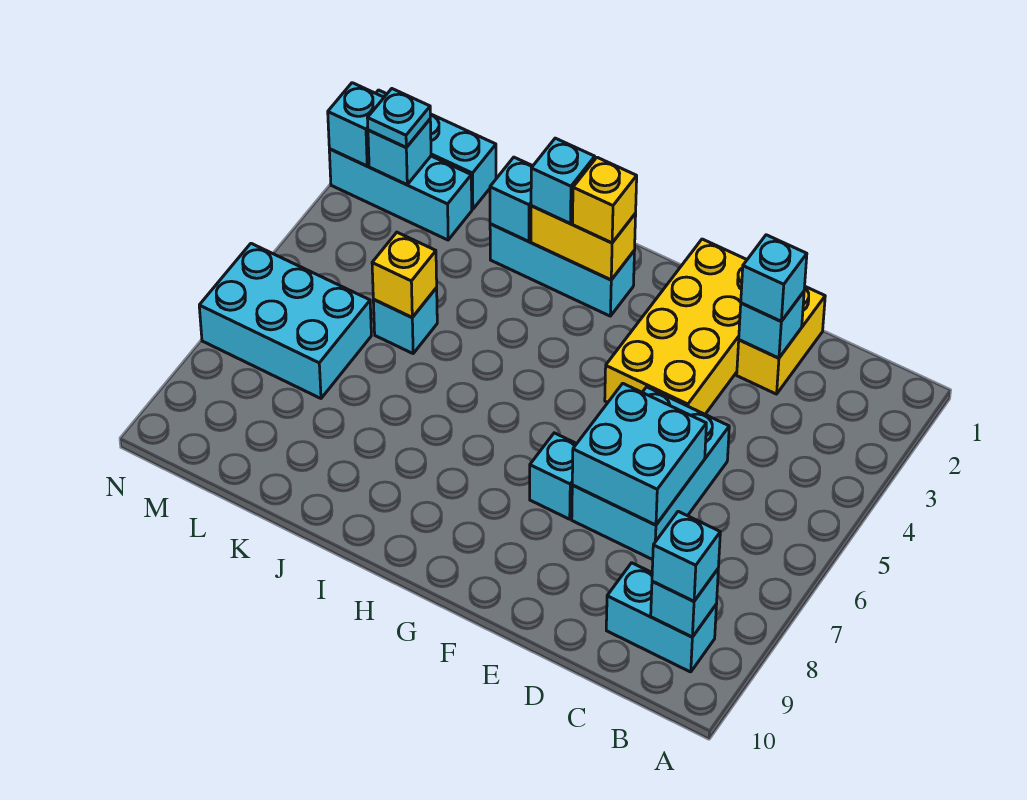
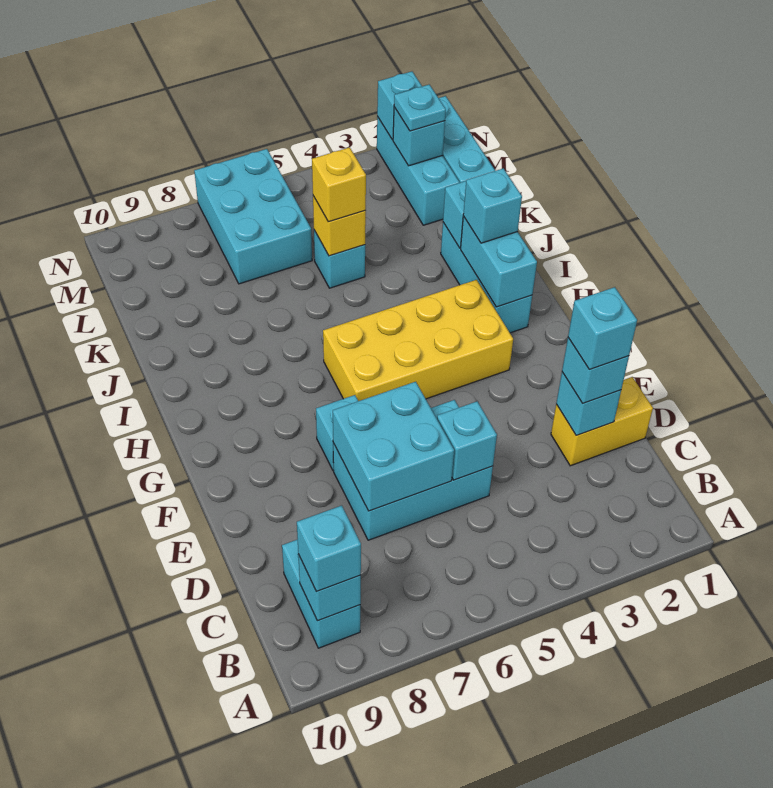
none -> cyan brick D2 level 4
none -> cyan brick D5 level 2
yellow brick E1:F4 level 1 -> yellow brick G3:H6 level 1
yellow brick H2:I2 level 2 -> cyan brick H2:I2 level 2
yellow brick H2 level 3 -> yellow brick K5 level 3

